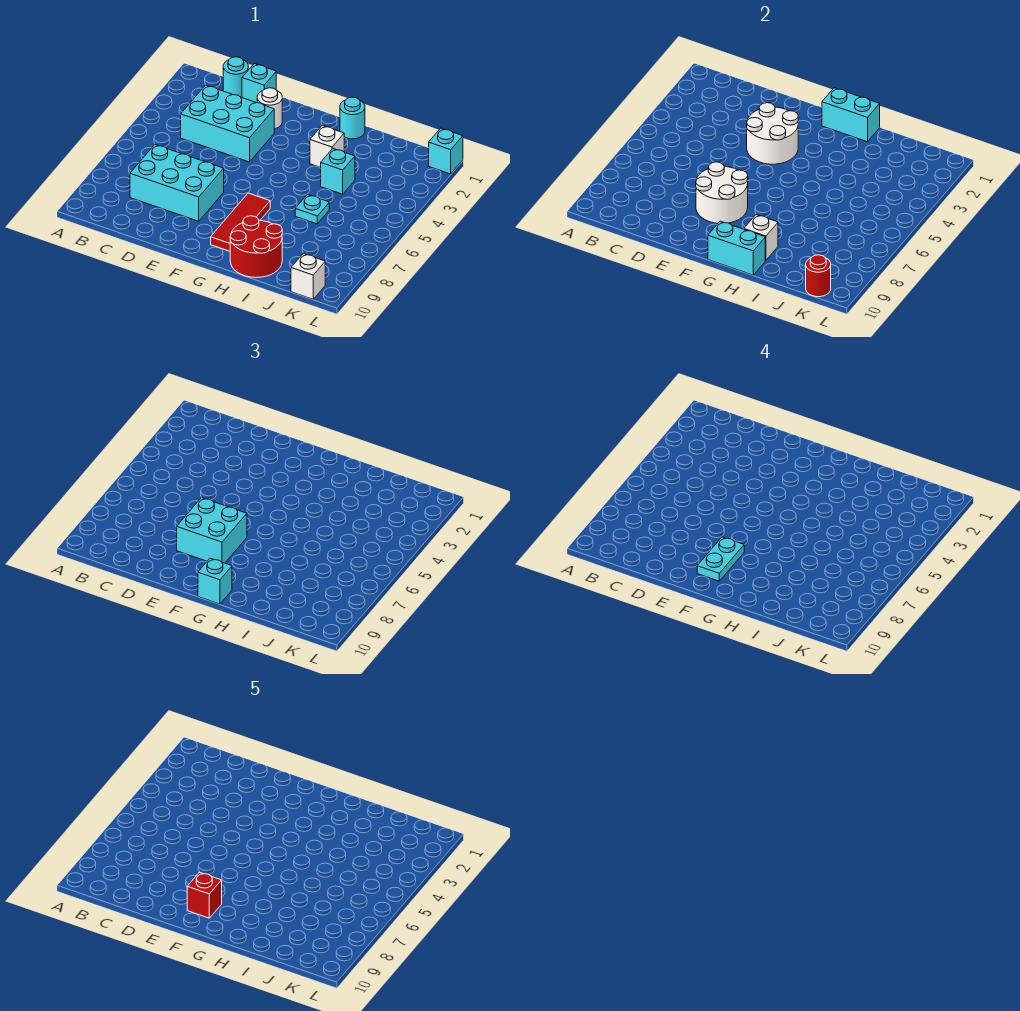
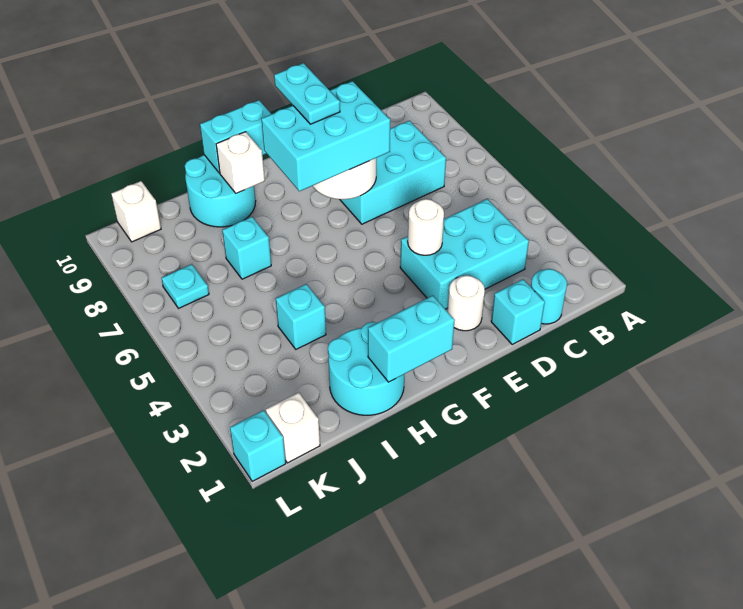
white round brick E3:F4 level 2 -> white round brick E4 level 2
cyan brick E7:F8 level 3 -> cyan brick E7:G8 level 3
red brick F9 level 5 -> none
red tile G7:G9 level 1 -> none
cyan brick G10 level 3 -> cyan brick I7 level 1
cyan round brick H1 level 1 -> cyan round brick H1:I2 level 1
white brick H3 level 1 -> white brick K1 level 1
red round brick H9:I10 level 1 -> cyan round brick H9:I10 level 1
cyan plate I6 level 1 -> cyan plate K7 level 1
red round brick K10 level 2 -> none

